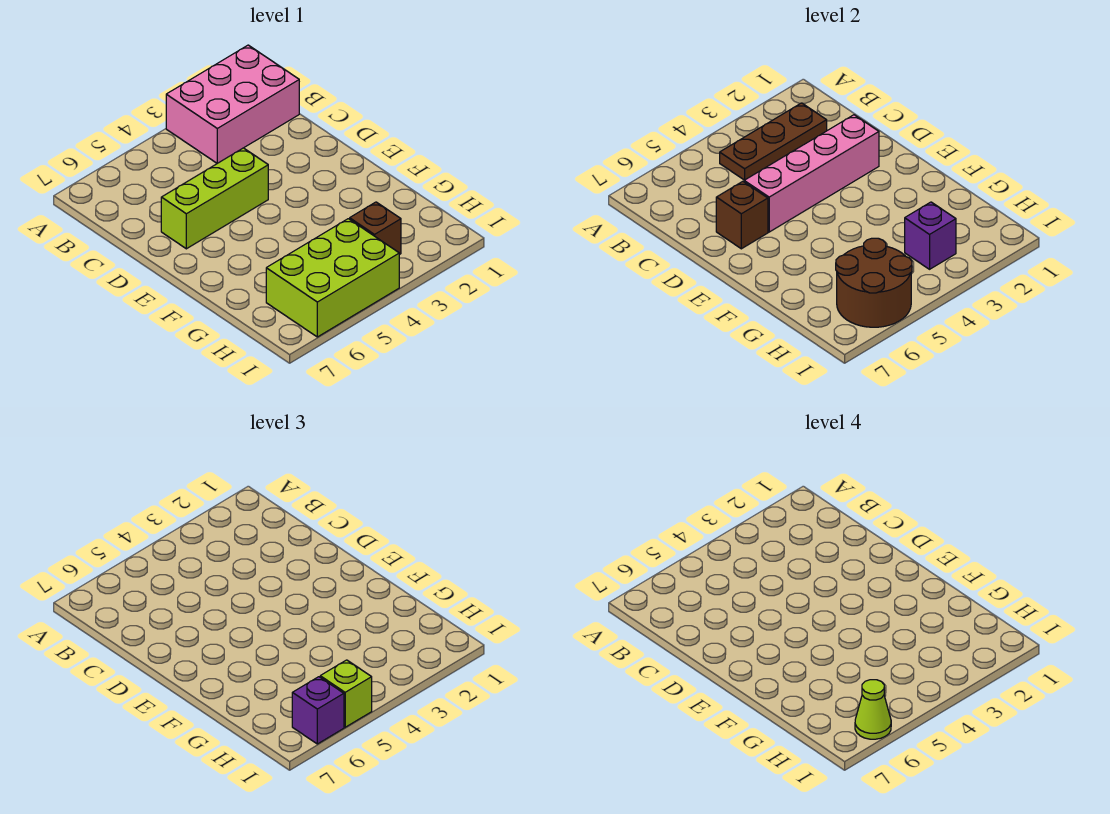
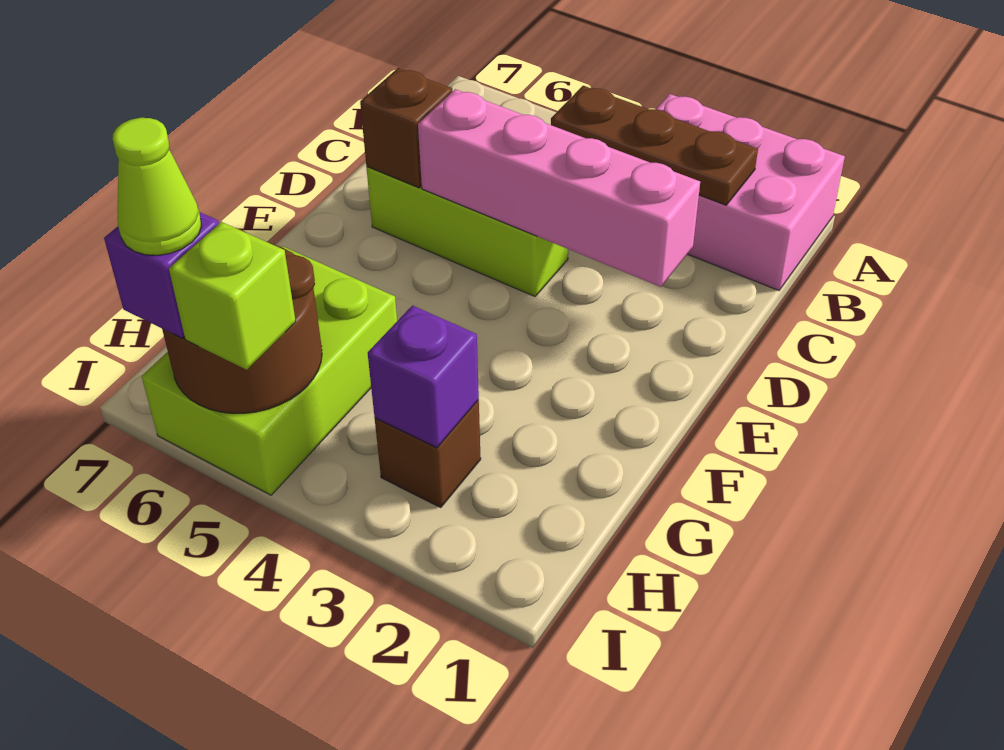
lime brick H4:I6 level 1 -> lime brick G5:I6 level 1

